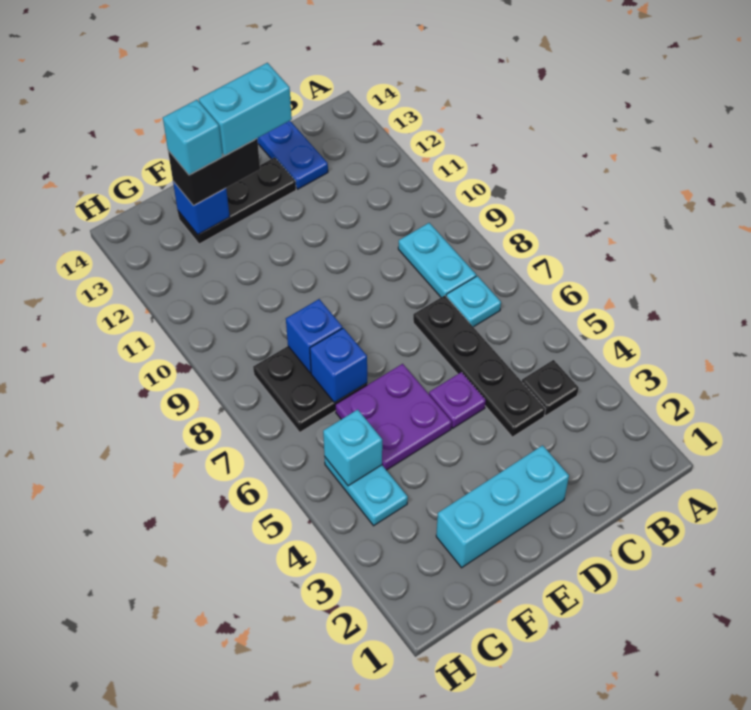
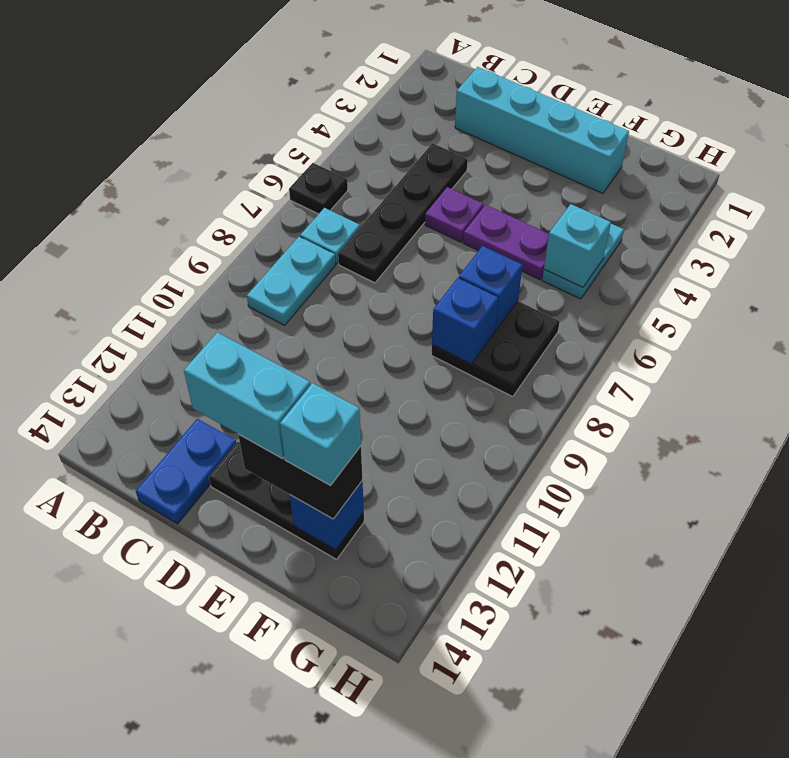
black plate B4 level 1 -> black plate A6 level 1
cyan brick D2:F2 level 1 -> cyan brick C2:F2 level 1
purple plate E5:F6 level 1 -> purple plate E5:F5 level 1

